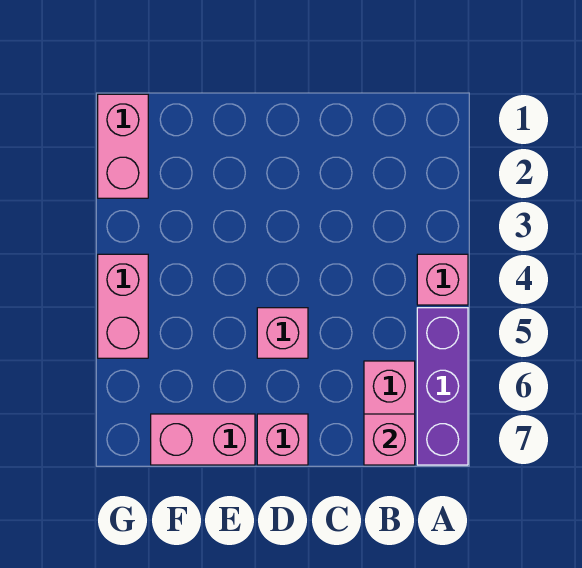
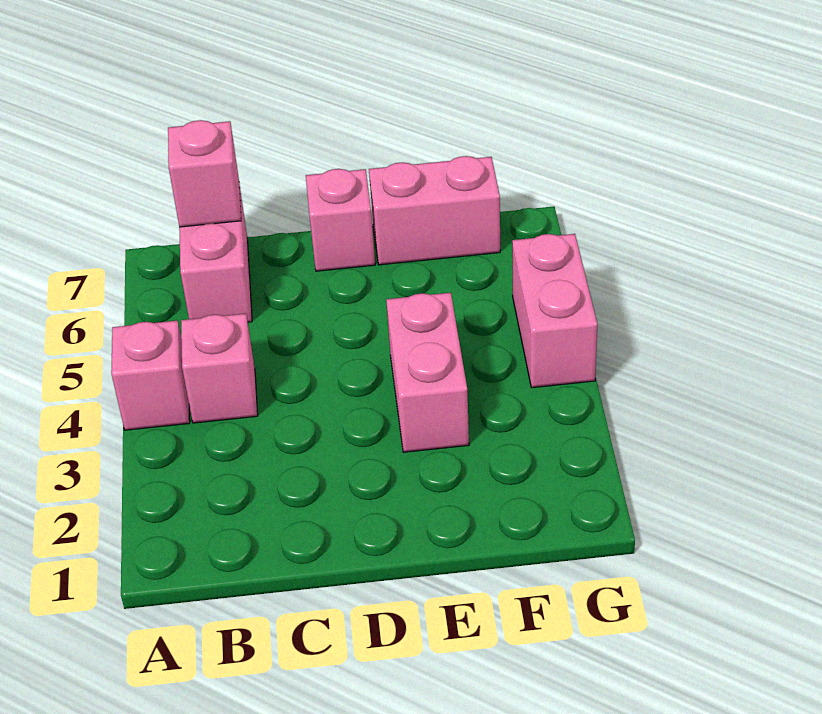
purple brick A5:A7 level 1 -> none
pink brick D5 level 1 -> pink brick B4 level 1
pink brick G1:G2 level 1 -> pink brick E3:E4 level 1

